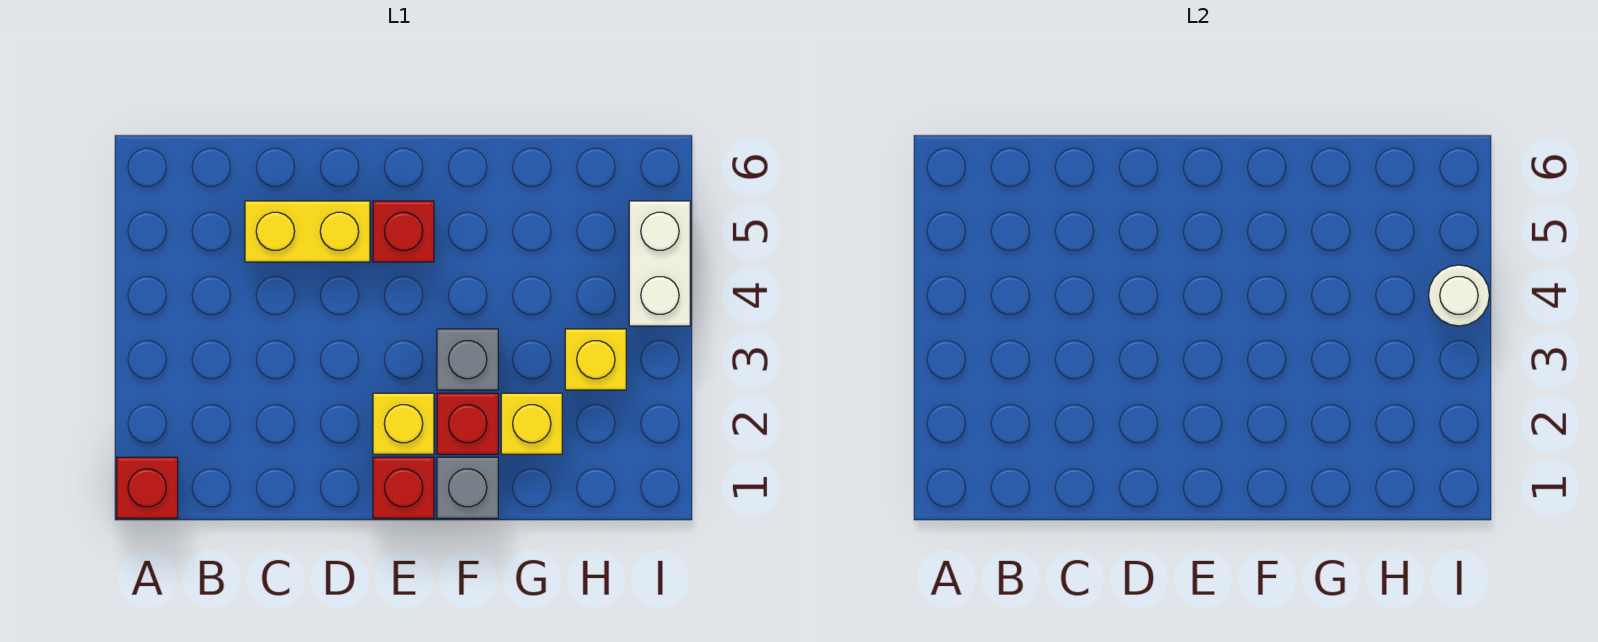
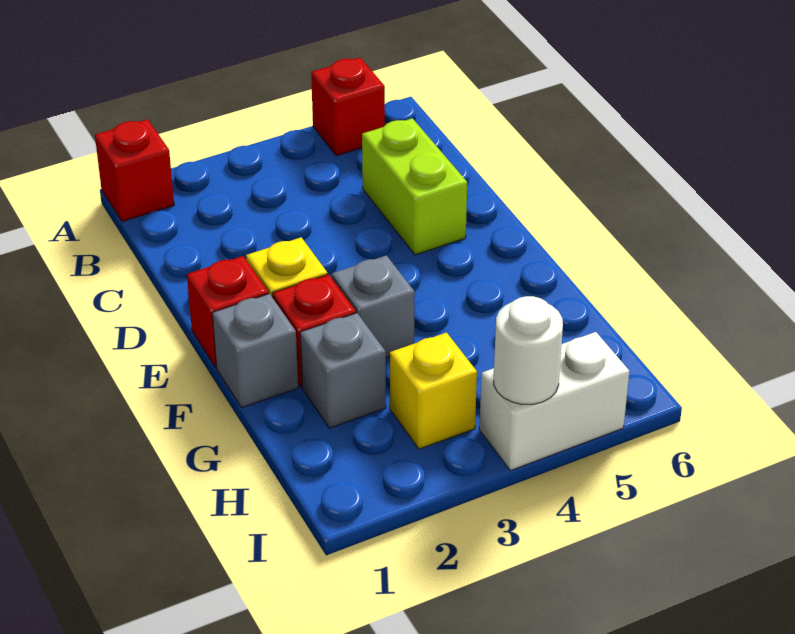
yellow brick C5:D5 level 1 -> lime brick C5:D5 level 1
red brick E5 level 1 -> red brick A5 level 1
yellow brick G2 level 1 -> grey brick G2 level 1

